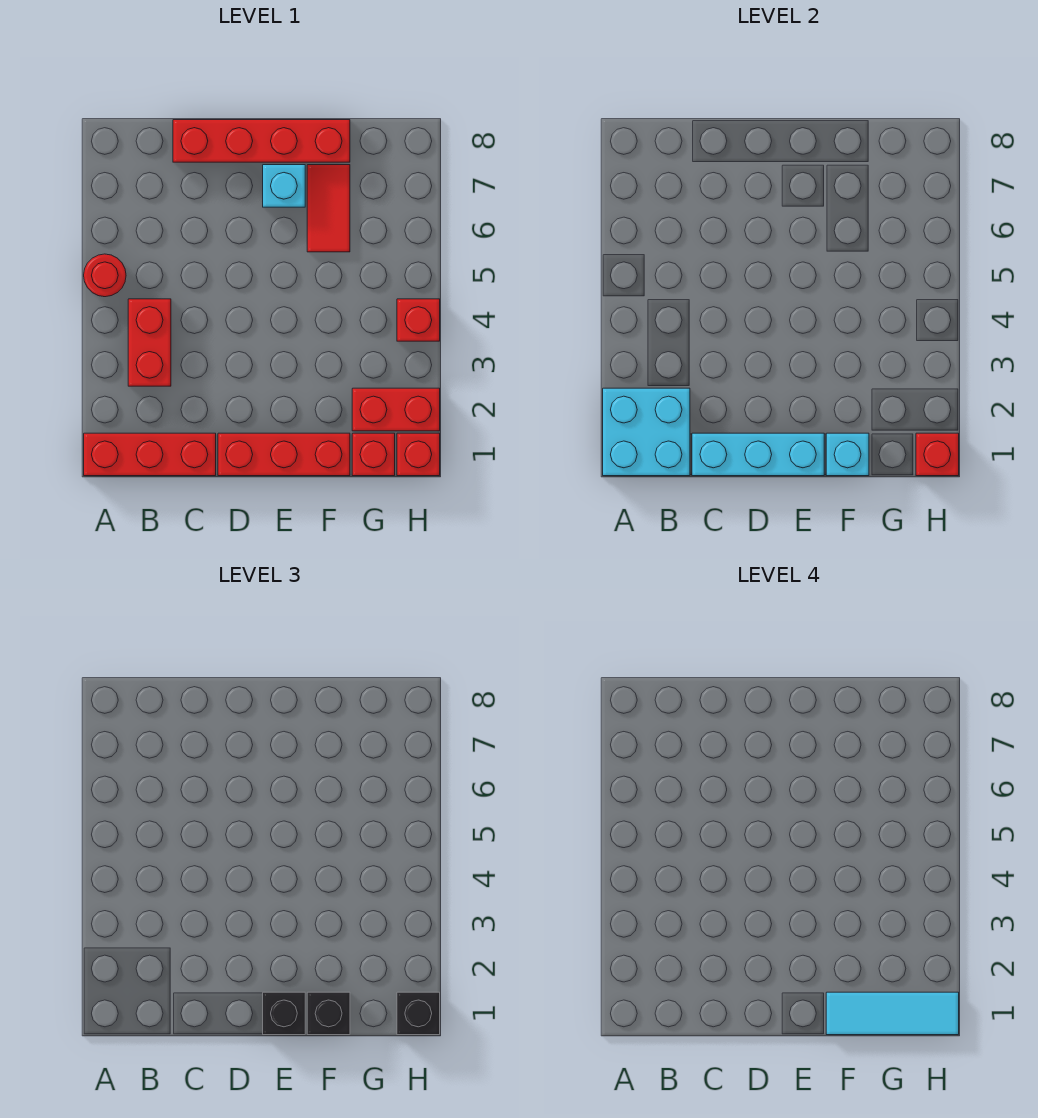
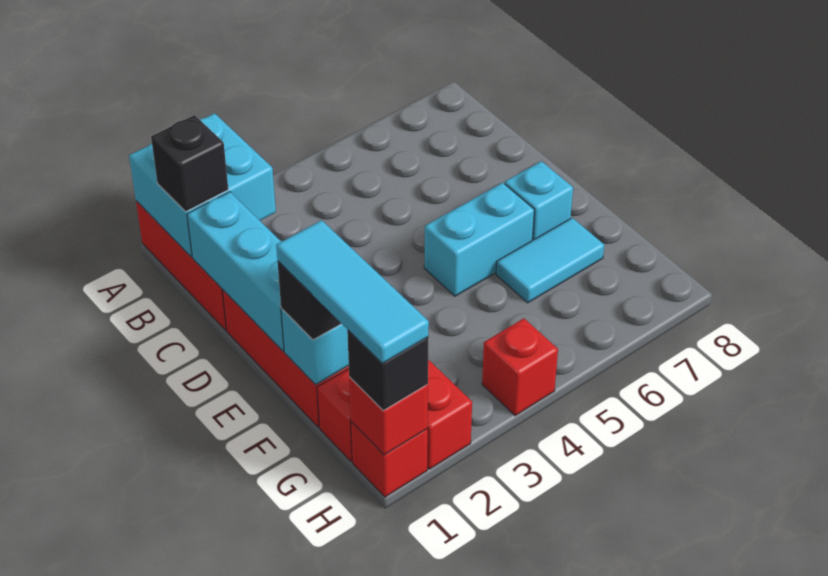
red round brick A5 level 1 -> none
red brick B3:B4 level 1 -> none
red brick C8:F8 level 1 -> none
black brick E1 level 3 -> black brick B1 level 3
none -> cyan brick E5:E6 level 1
red tile F6:F7 level 1 -> cyan tile F6:F7 level 1

